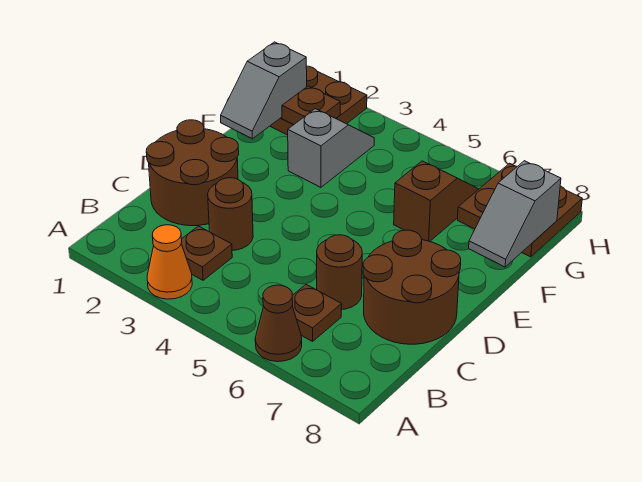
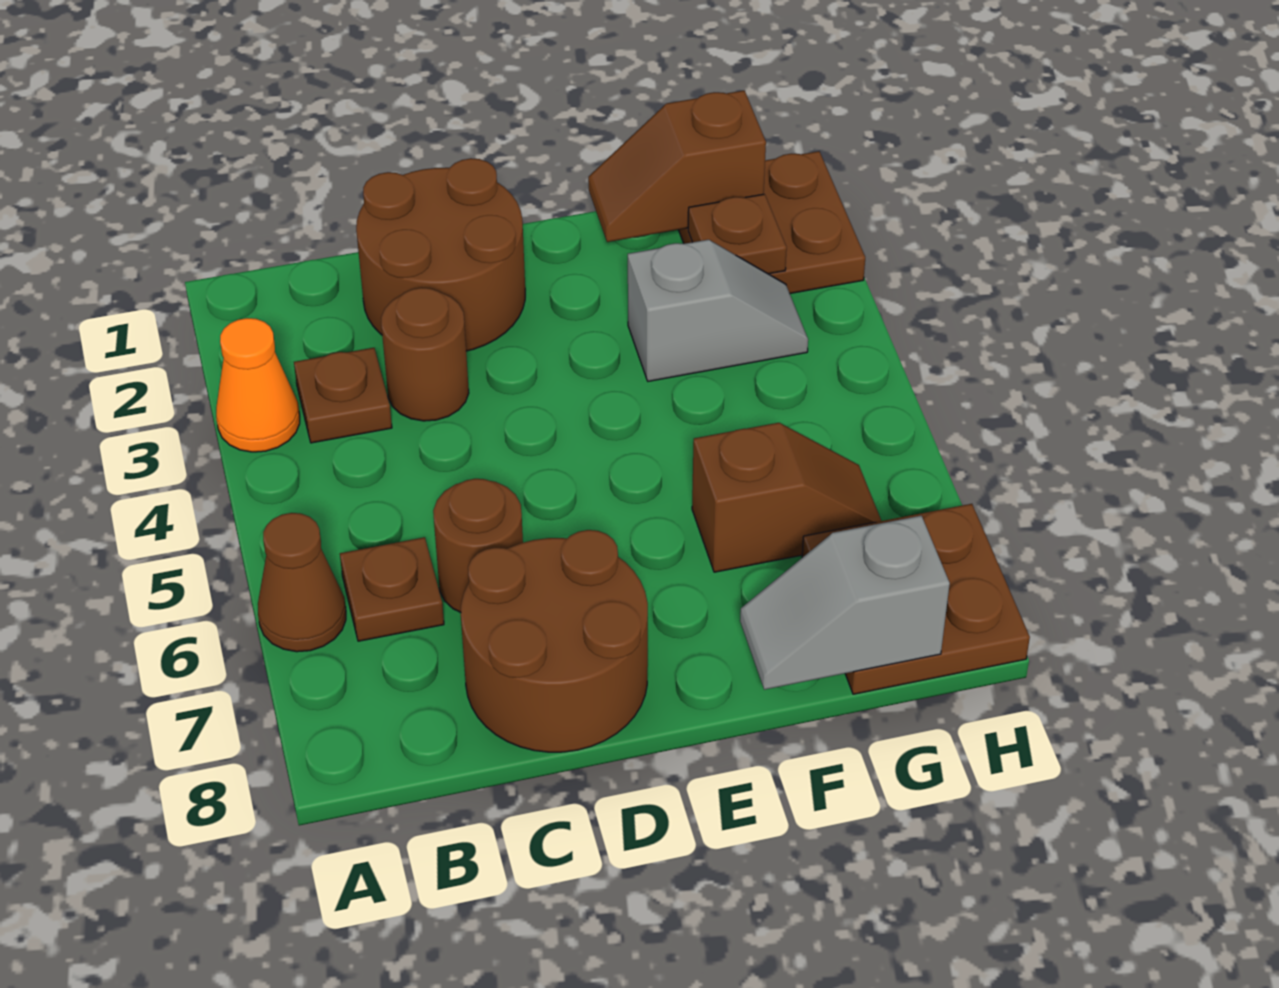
grey slope F1:G1 level 2 top G -> brown slope F1:G1 level 2 top G

